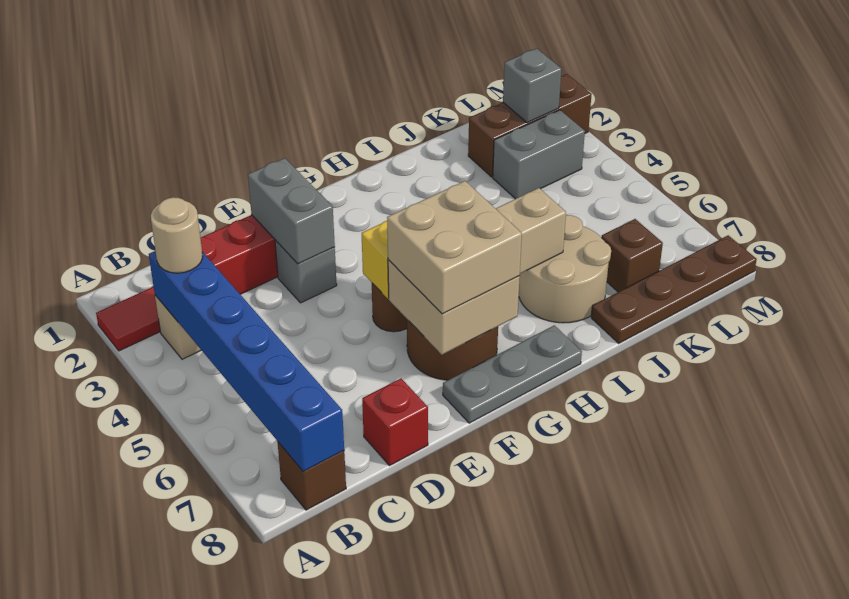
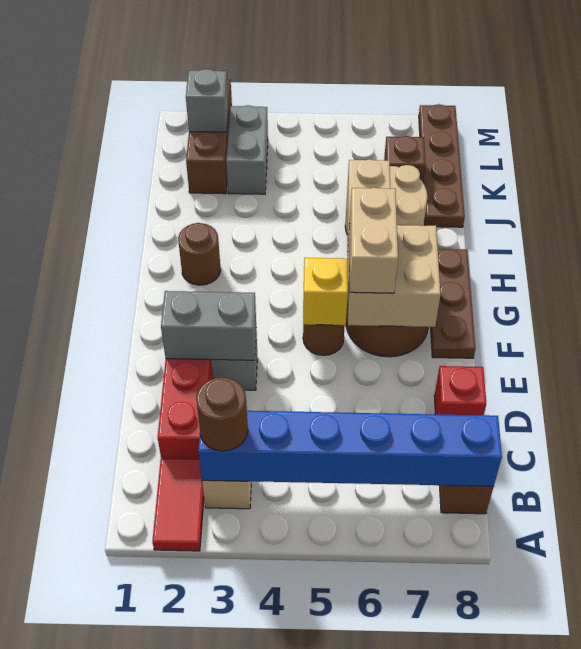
tan round brick B3 level 3 -> brown round brick B3 level 3
tan brick F6:G7 level 3 -> tan brick F6:G6 level 3
grey plate F8:H8 level 1 -> brown plate F8:H8 level 1
none -> brown round brick H2 level 1

